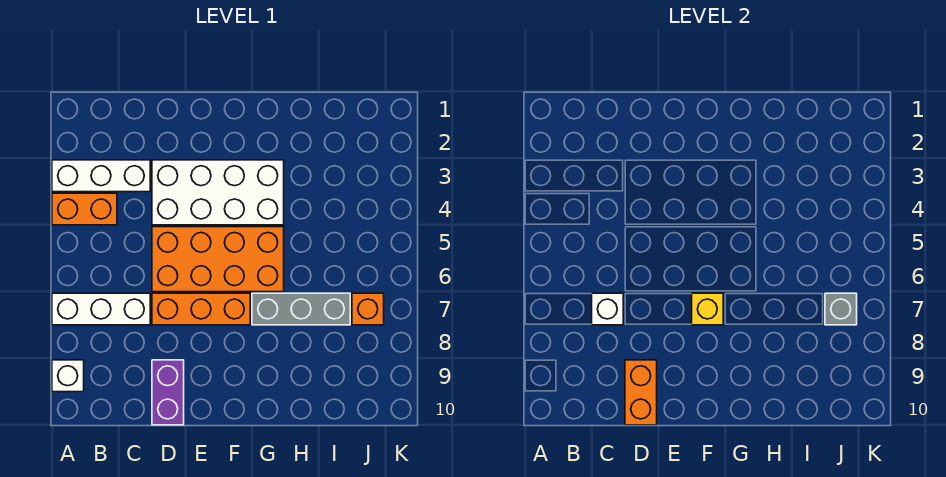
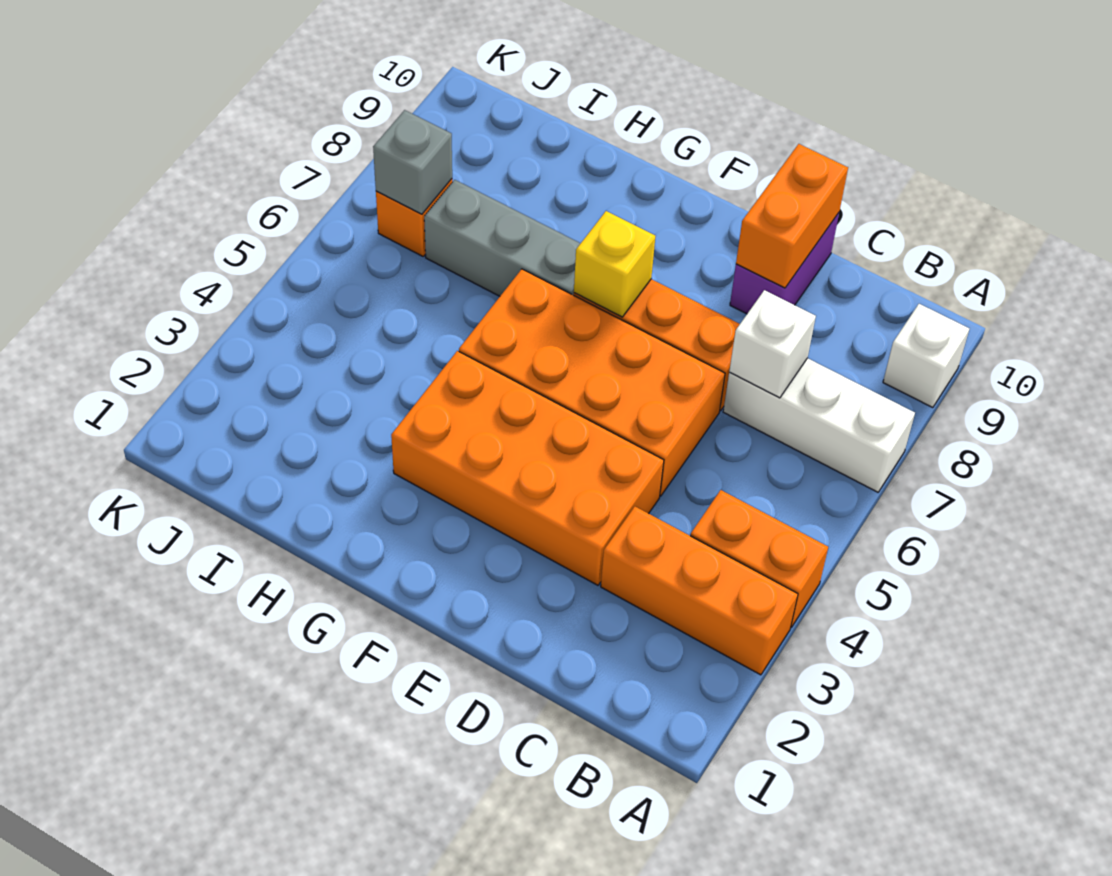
white brick A3:C3 level 1 -> orange brick A3:C3 level 1
white brick D3:G4 level 1 -> orange brick D3:G4 level 1

